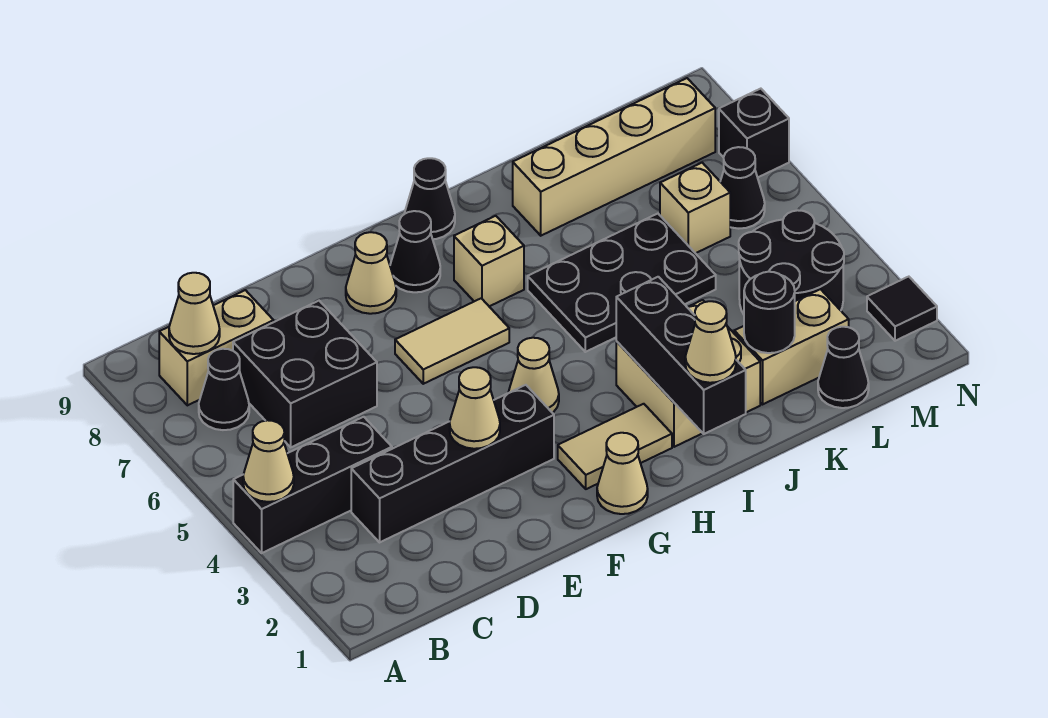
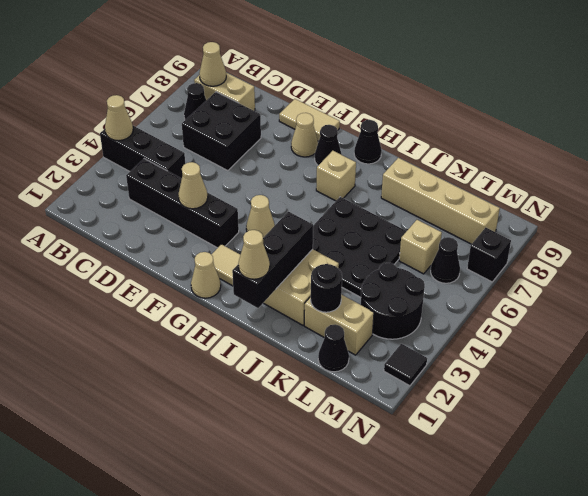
tan tile F6:G6 level 1 -> tan tile E9:F9 level 1
black plate I5:K6 level 1 -> black plate I4:K6 level 1

